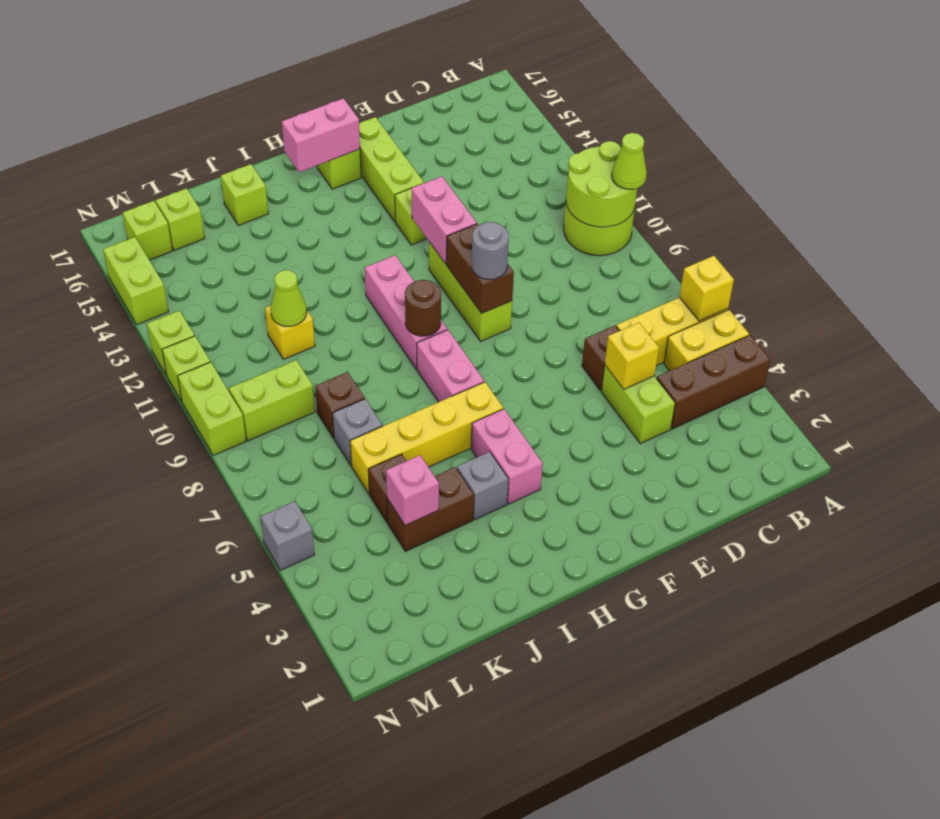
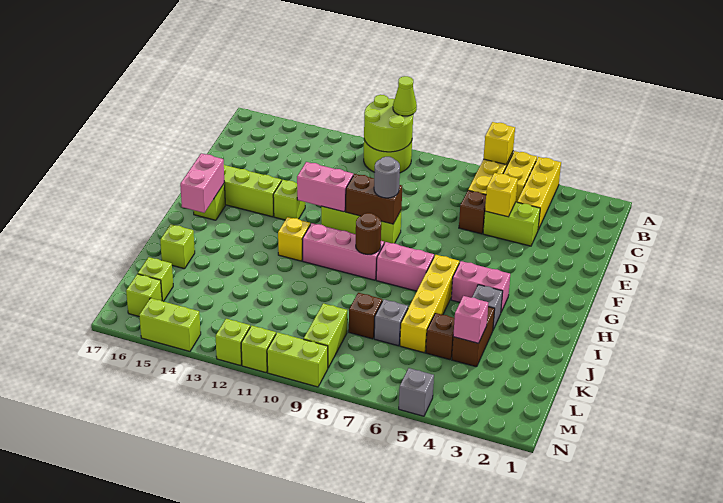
brown brick A4:C4 level 1 -> yellow brick A4:C4 level 1
yellow brick K11 level 1 -> yellow brick H12 level 1
lime cone K11 level 2 -> none

